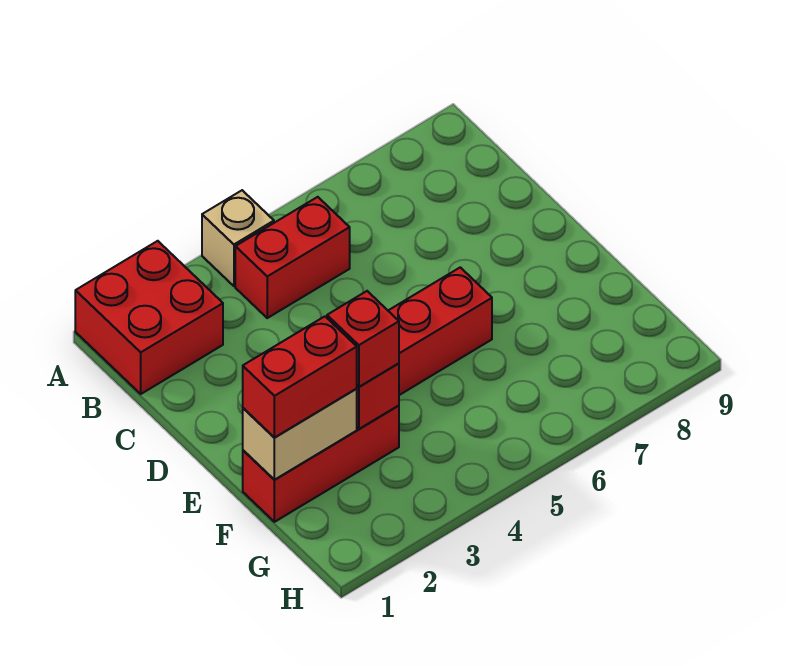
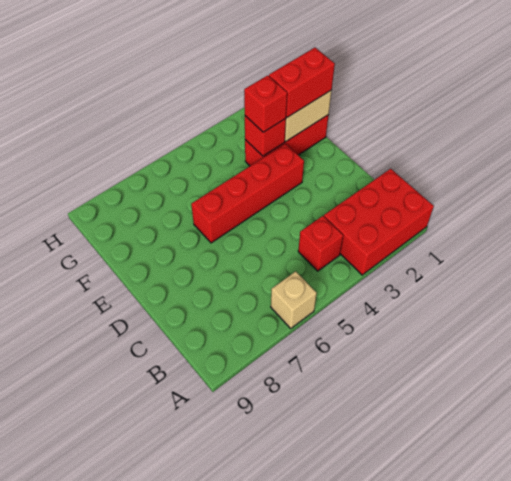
red brick A1:B2 level 1 -> red brick A1:B3 level 1
tan brick A4 level 1 -> tan brick A6 level 1
red brick B4:B5 level 1 -> red brick B4 level 1

